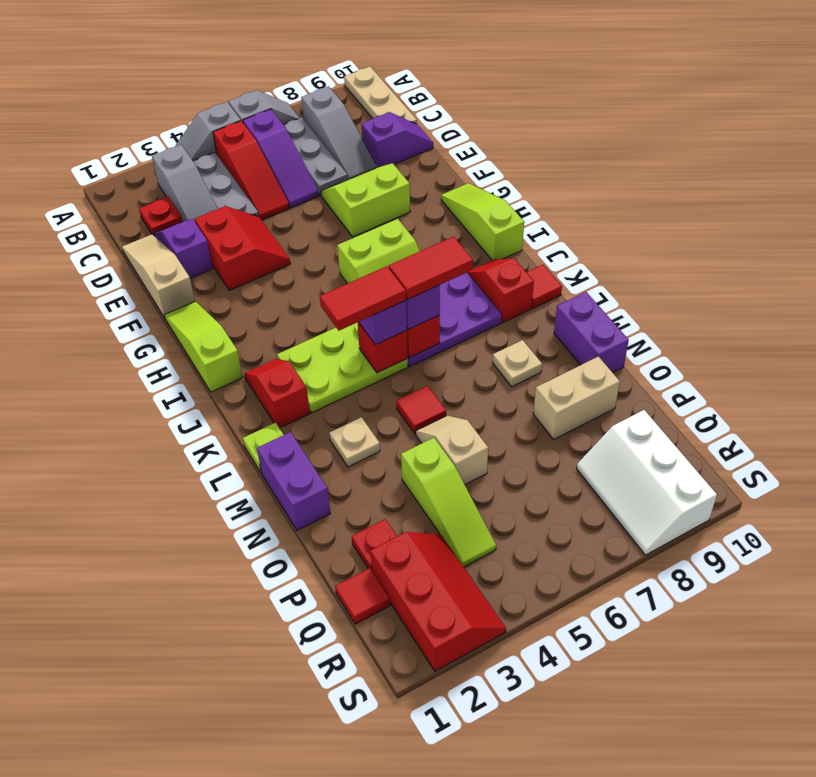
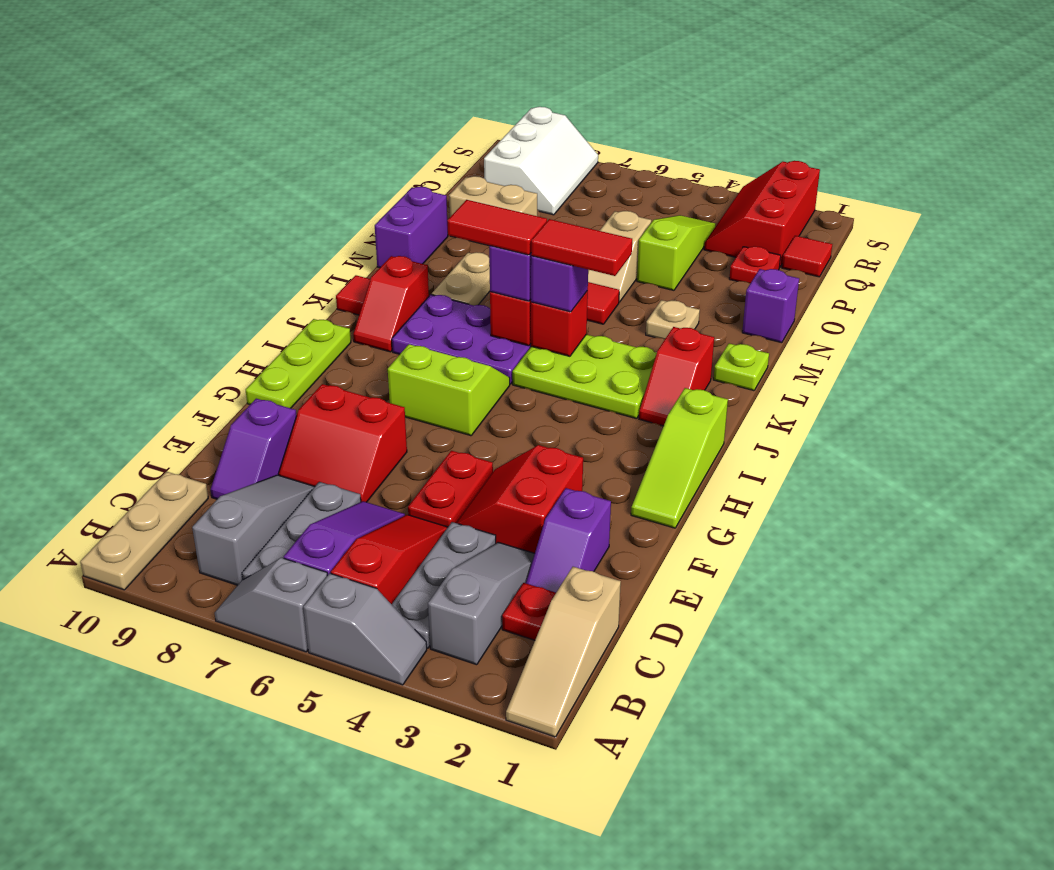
tan slope D1:F1 level 1 top F -> tan slope A1:C1 level 1 top C
purple slope D9:D10 level 1 top 9 -> purple slope D9:E9 level 1 top E
none -> red plate E5:F5 level 1
lime slope E7:F8 level 1 top F -> red slope E7:F8 level 1 top F
lime slope G10:I10 level 1 top I -> lime plate G10:I10 level 1
purple brick M1:N1 level 1 -> purple brick N1 level 1
tan plate M8 level 1 -> tan plate L8:M8 level 1

